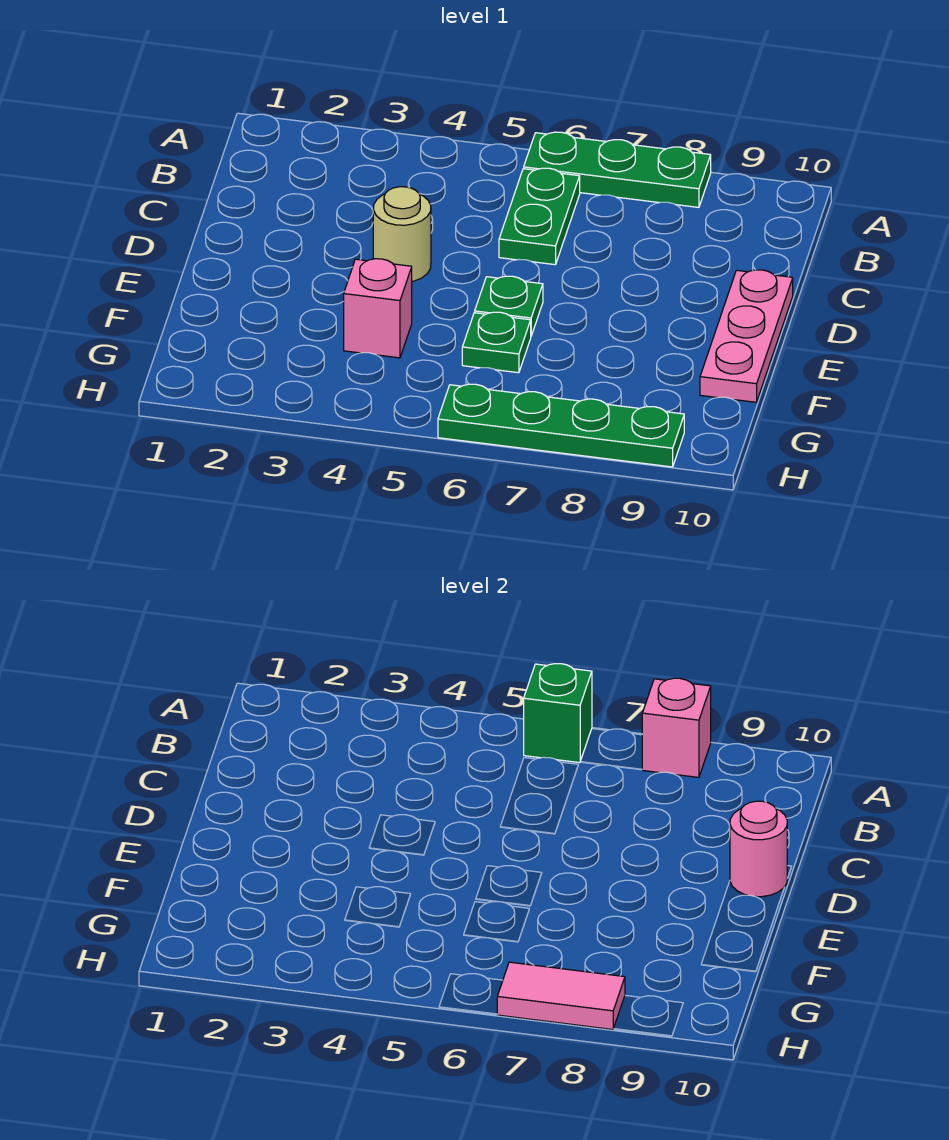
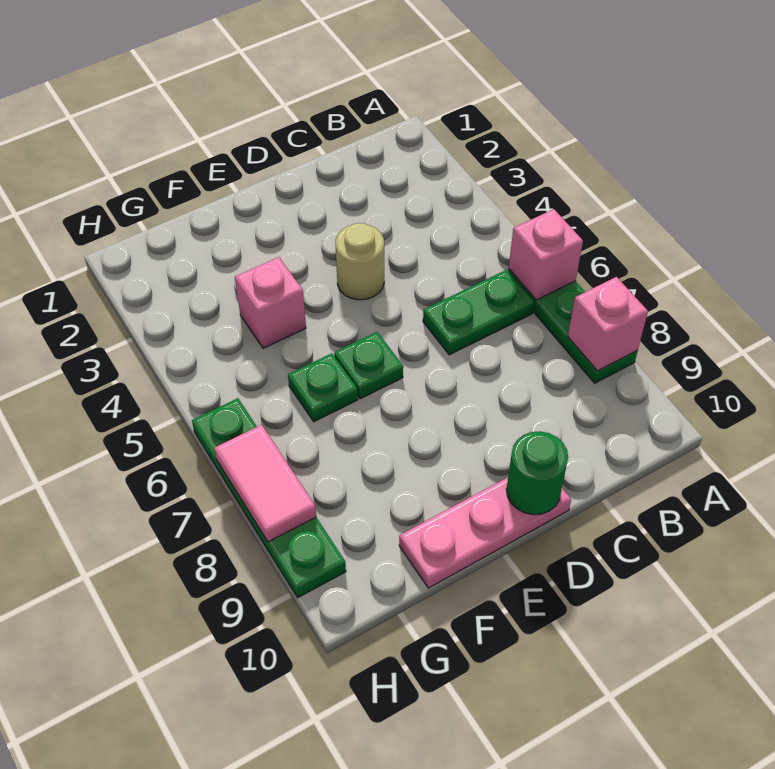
green brick A6 level 2 -> pink brick A6 level 2
pink round brick D10 level 2 -> green round brick D10 level 2

